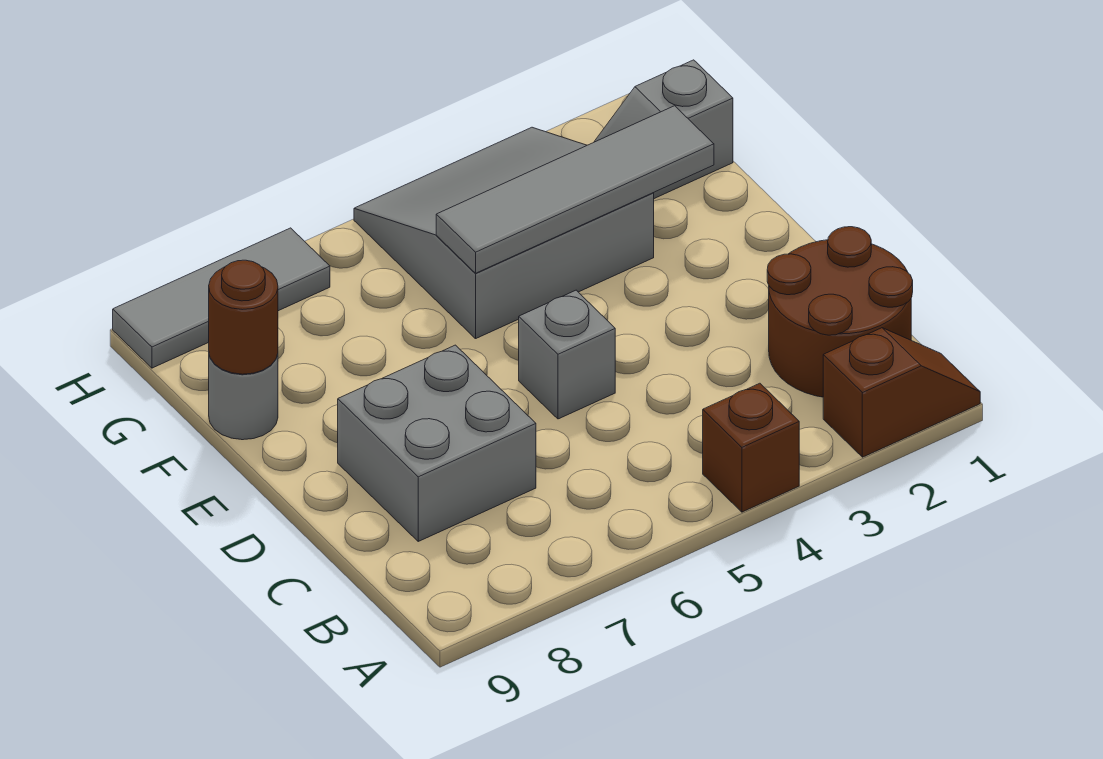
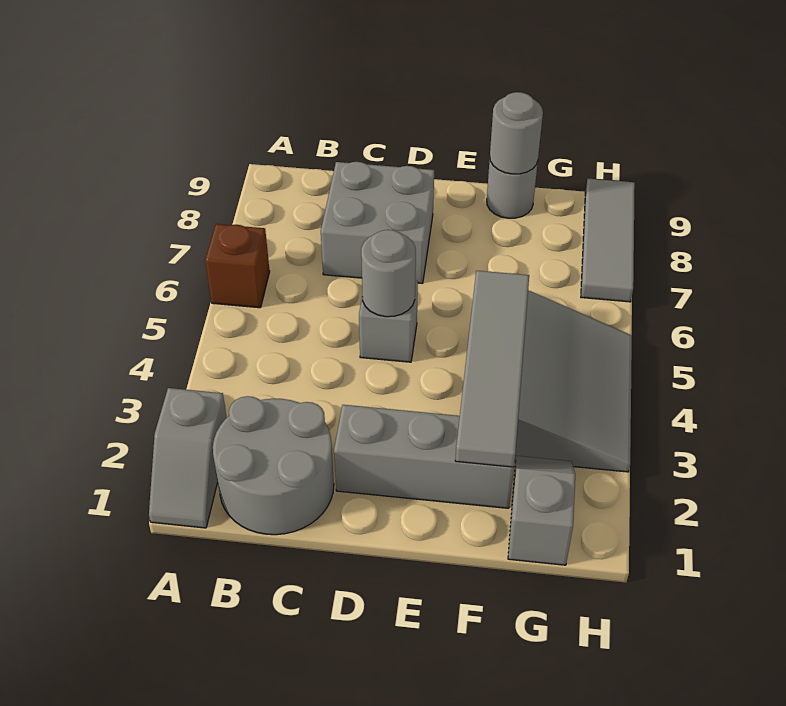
brown slope A1:A2 level 1 top 2 -> grey slope A1:A2 level 1 top 2
brown brick A4 level 1 -> brown brick A6 level 1
brown round brick B1:C2 level 1 -> grey round brick B1:C2 level 1
none -> grey brick D2:F2 level 1
none -> grey round brick D5 level 2
brown round brick F9 level 2 -> grey round brick F9 level 2

